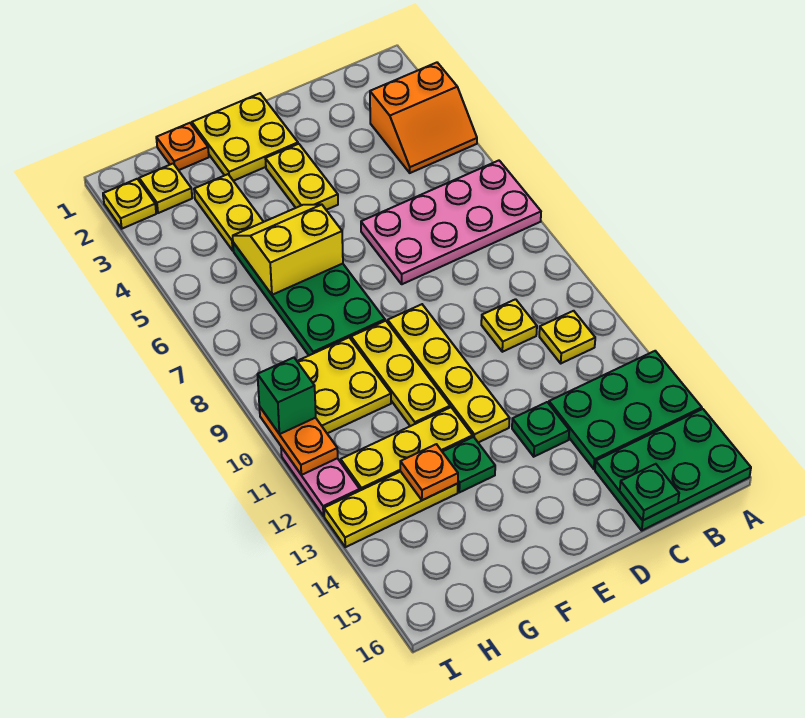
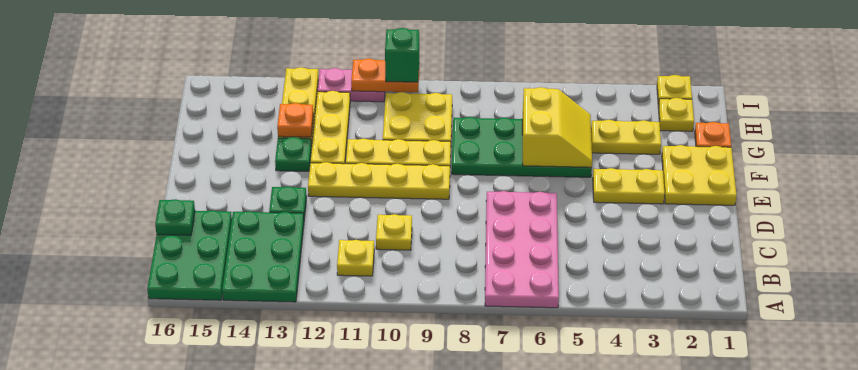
orange slope A3:B4 level 1 top 3 -> none

